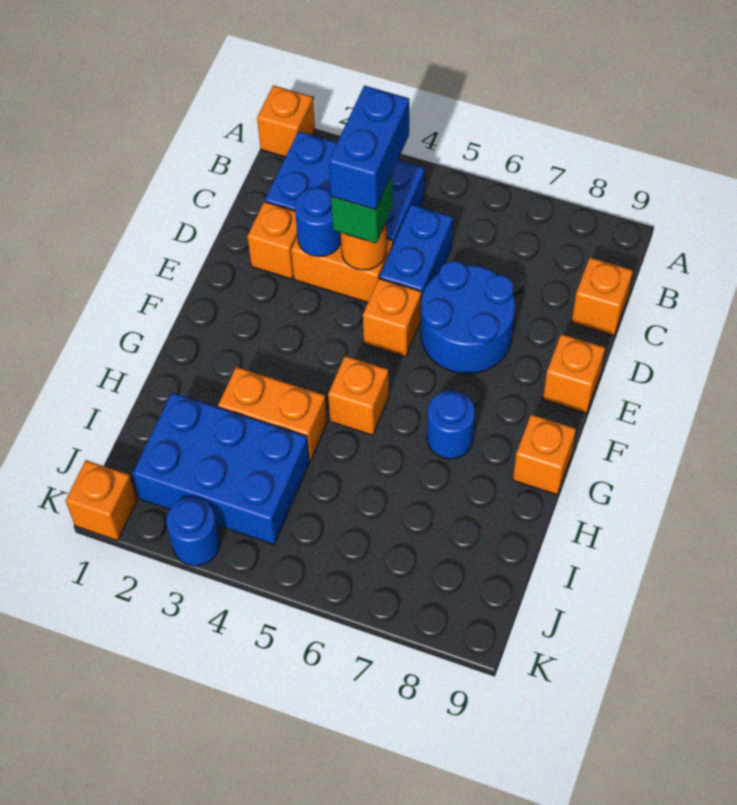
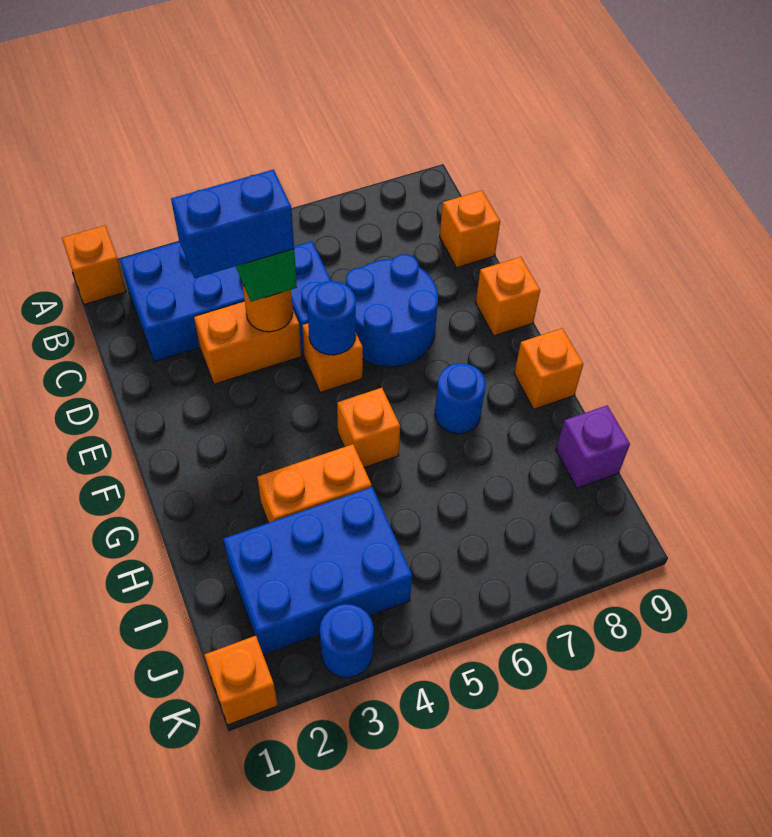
blue brick C4:D4 level 4 -> blue brick D3:D4 level 4
orange brick D2 level 1 -> none
blue round brick D3 level 2 -> blue round brick E5 level 2
none -> purple brick I9 level 1

